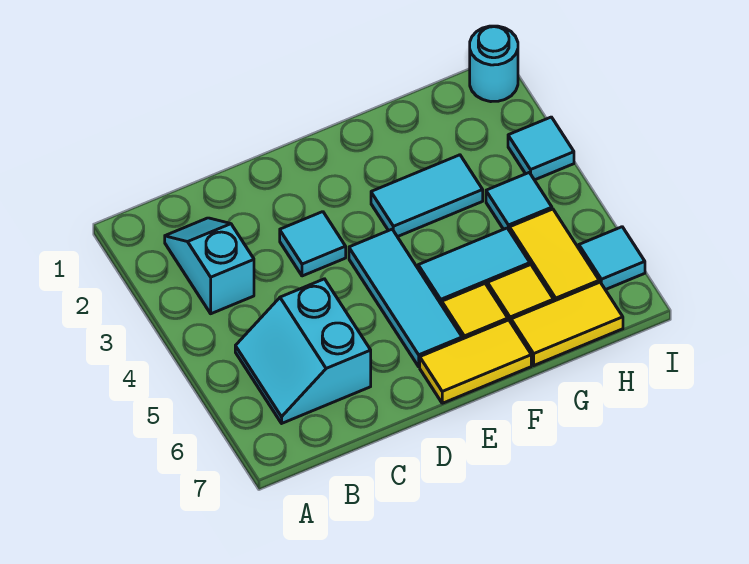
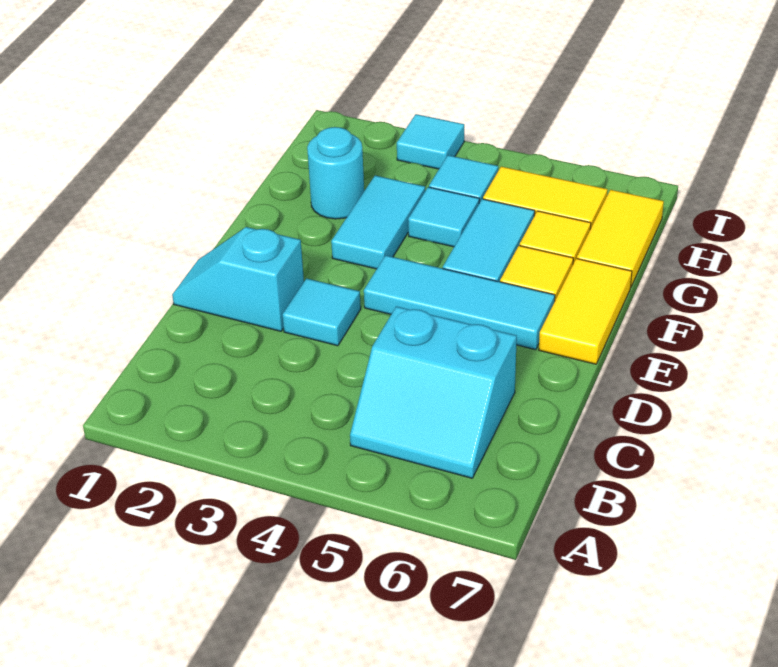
cyan slope B2:B3 level 1 top 3 -> cyan slope D1:D2 level 1 top 2
cyan round brick I1 level 1 -> cyan round brick G2 level 1
cyan tile I6 level 1 -> cyan tile G4 level 1

